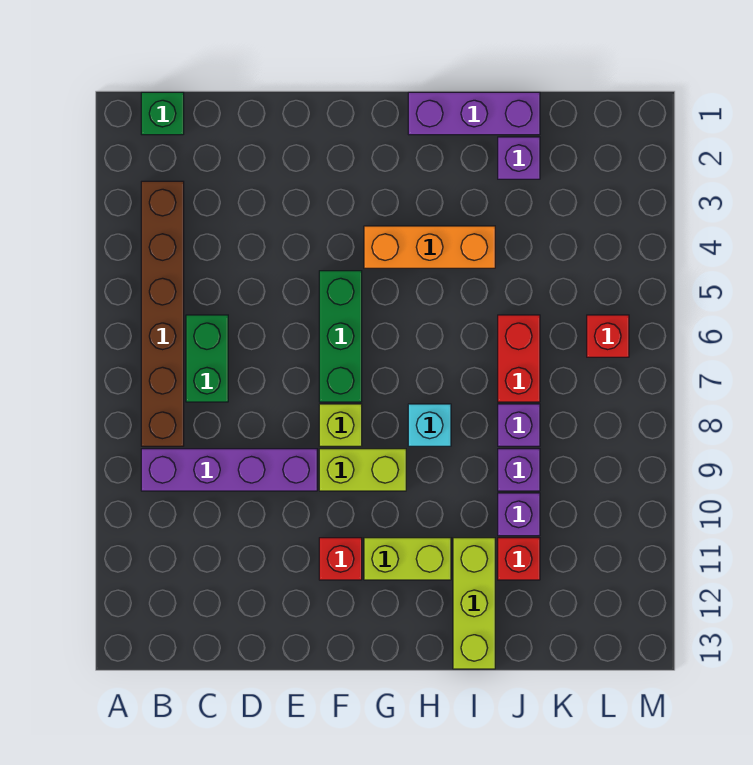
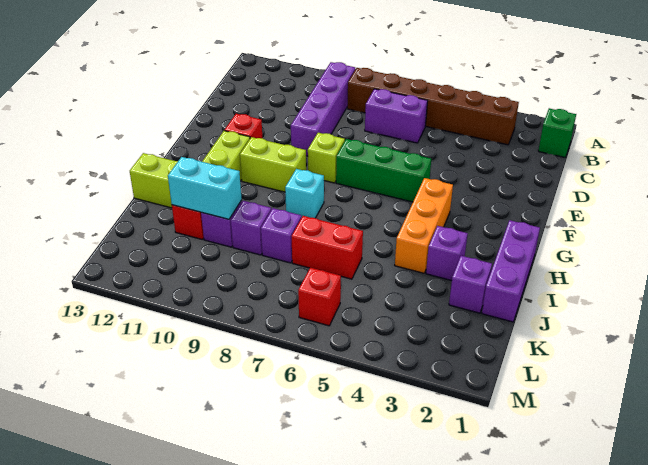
green brick C6:C7 level 1 -> purple brick C6:C7 level 1
lime brick F9:G9 level 1 -> lime brick G9:G10 level 1
none -> purple brick I3 level 1
none -> cyan brick J10:J11 level 2

